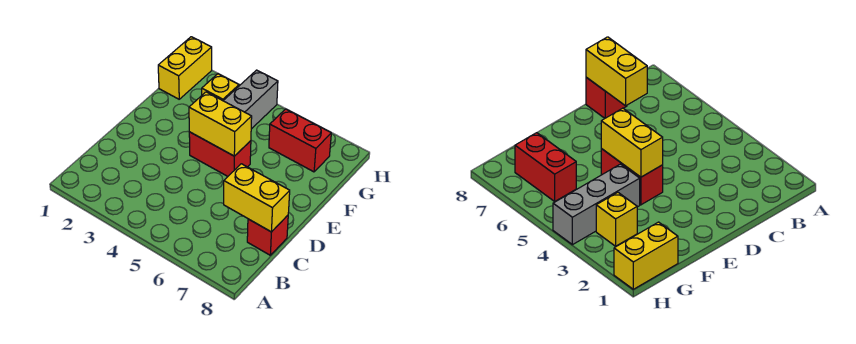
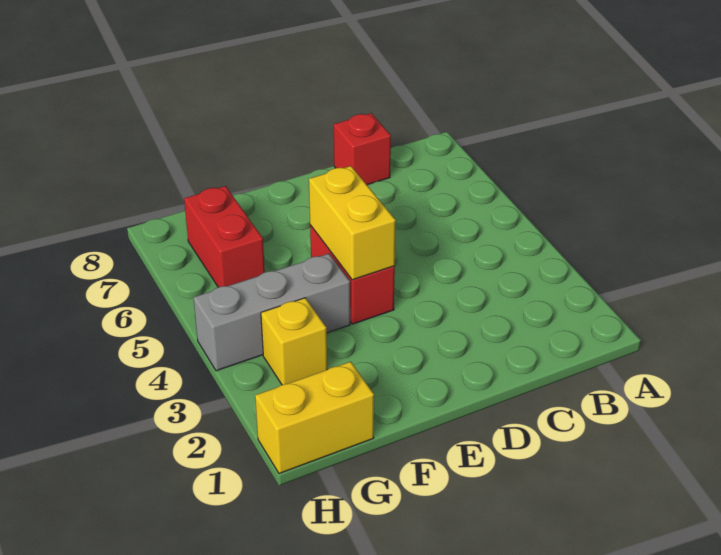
yellow brick C7:C8 level 2 -> none

